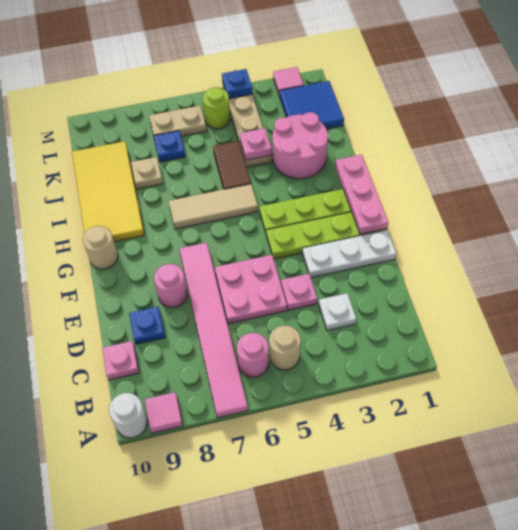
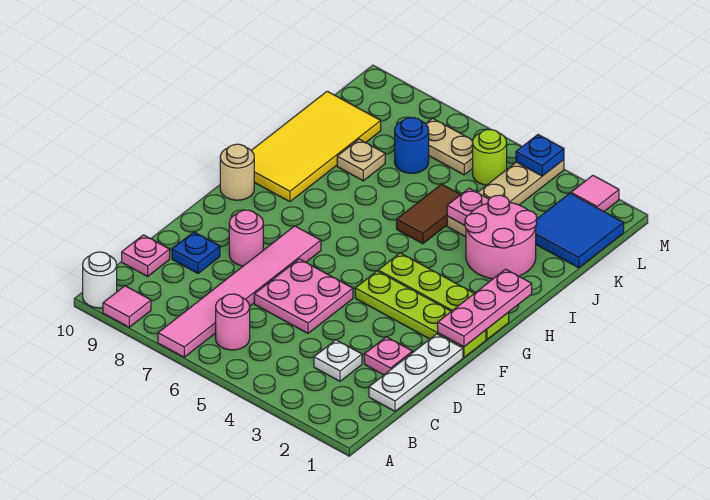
tan round brick B5 level 1 -> none
pink plate D4 level 1 -> pink plate D2 level 1
white plate E1:E3 level 1 -> white plate C1:E1 level 1
tan tile H5:H7 level 1 -> none
blue plate K7 level 1 -> blue round brick K7 level 1

